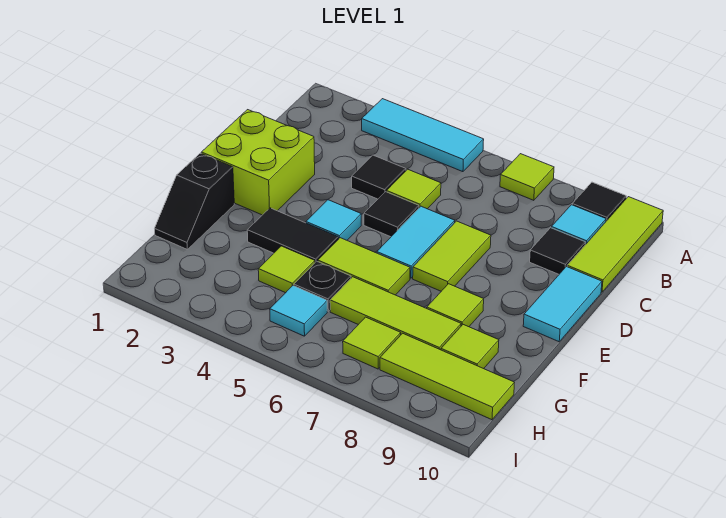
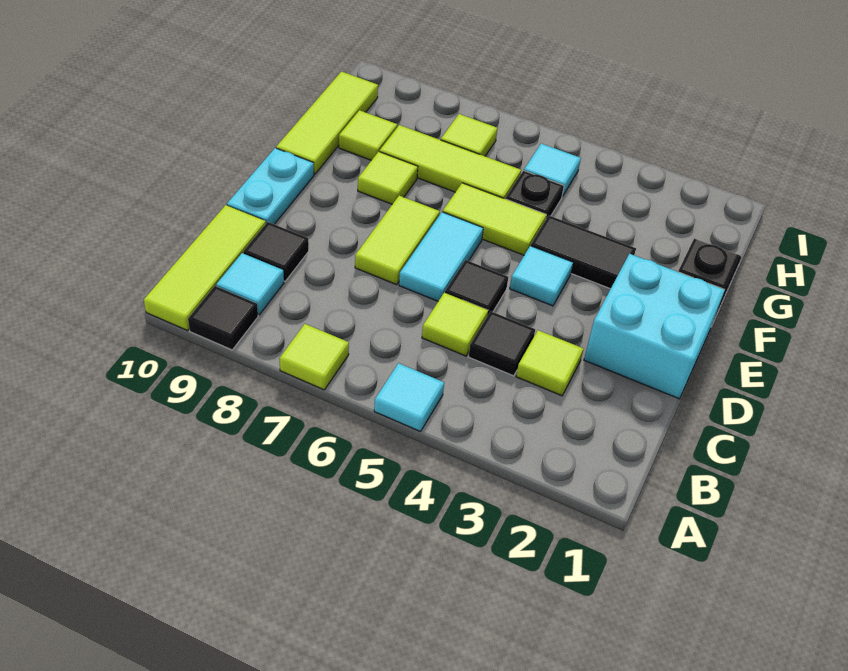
cyan tile A3:A5 level 1 -> cyan tile A5 level 1
lime brick D1:E2 level 1 -> cyan brick D1:E2 level 1
cyan tile D10:E10 level 1 -> cyan plate D10:E10 level 1
lime tile G4 level 1 -> lime tile C3 level 1
lime tile H8:H10 level 1 -> lime tile F10:H10 level 1

